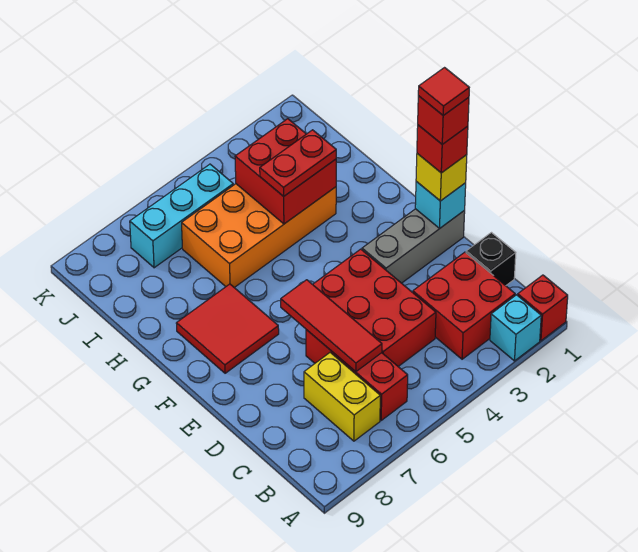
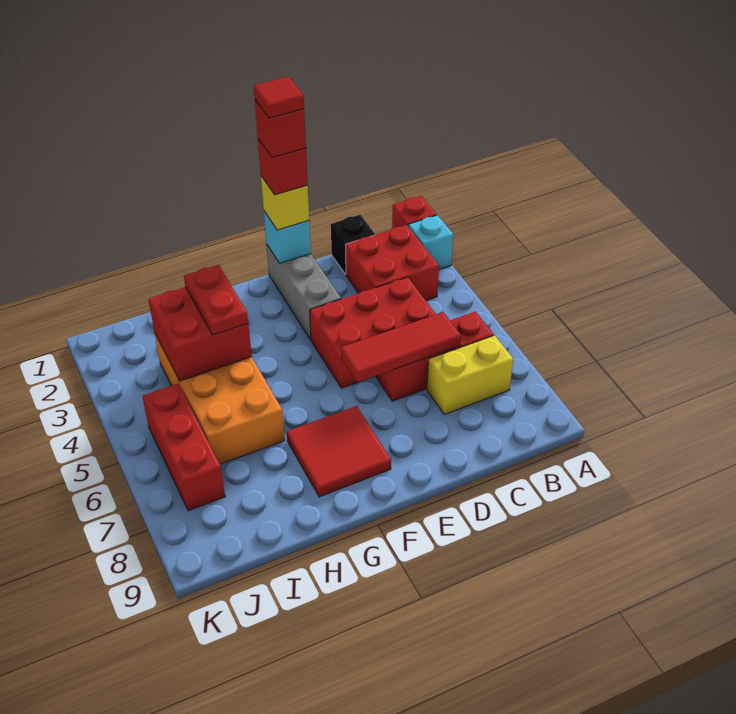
cyan brick J5:J7 level 1 -> red brick J5:J7 level 1

